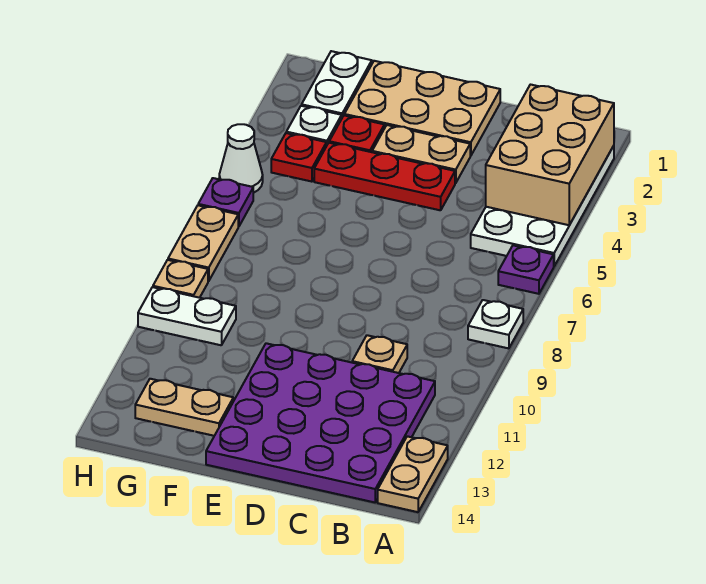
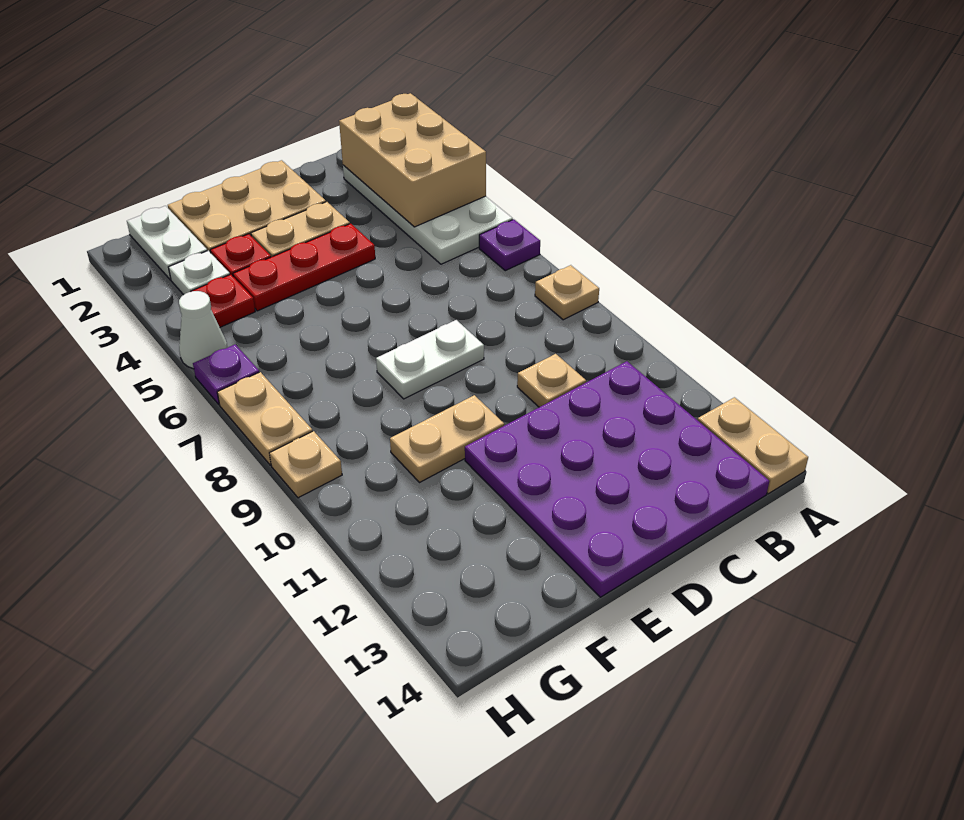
white plate A8 level 1 -> tan plate A8 level 1
tan plate F13:G13 level 1 -> tan plate E10:F10 level 1
white plate G10:H10 level 1 -> white plate D8:E8 level 1

